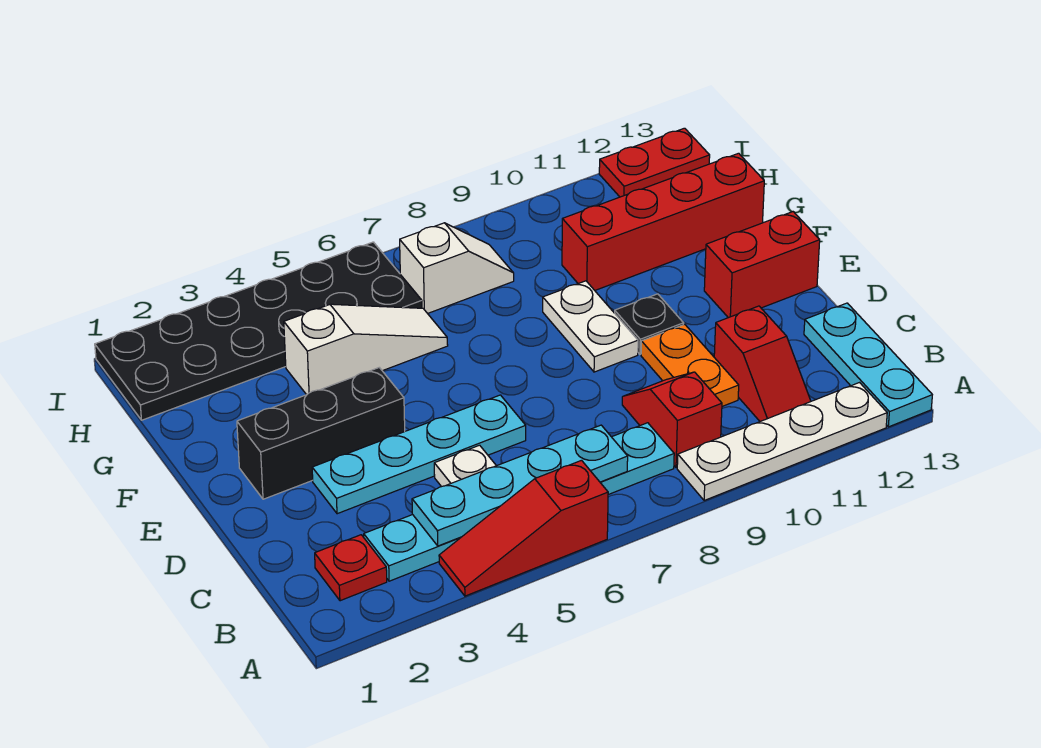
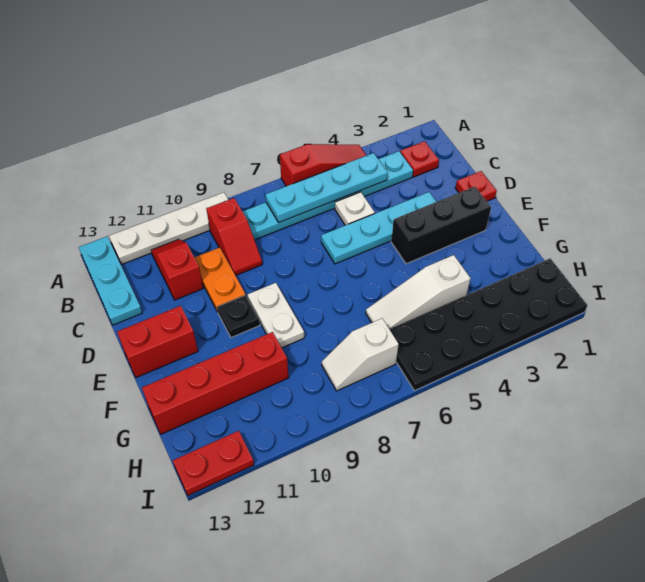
none -> red plate D1 level 1

